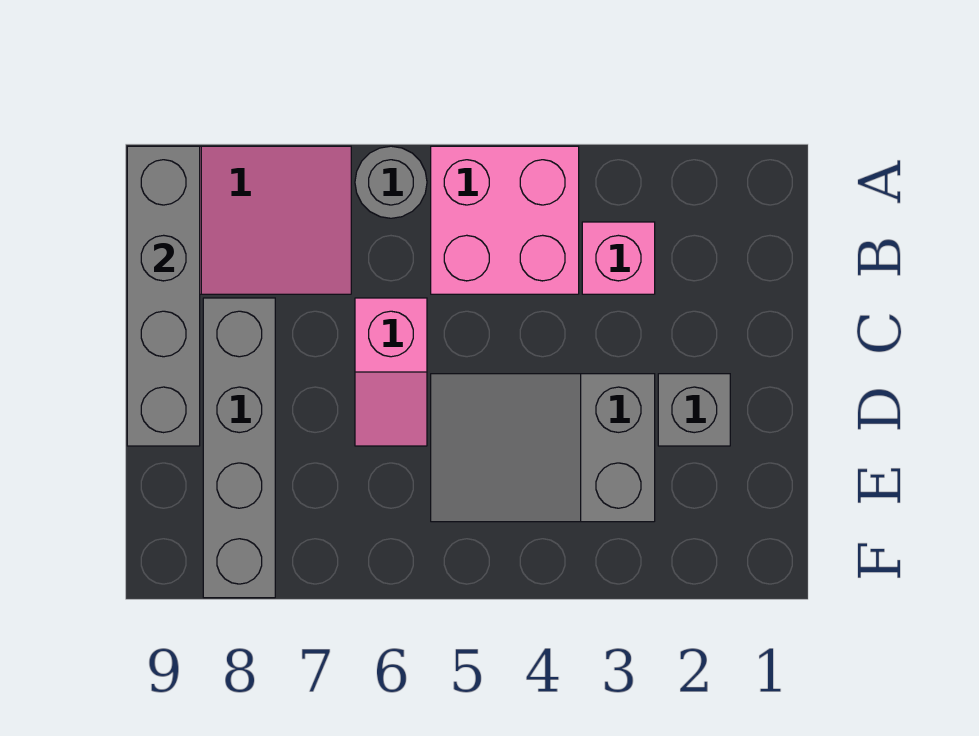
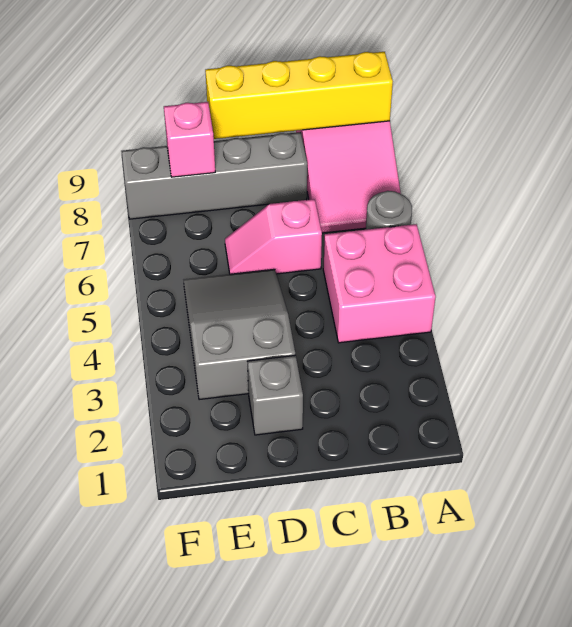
grey brick A9:D9 level 2 -> yellow brick A9:D9 level 2
pink brick B3 level 1 -> pink brick E8 level 2

